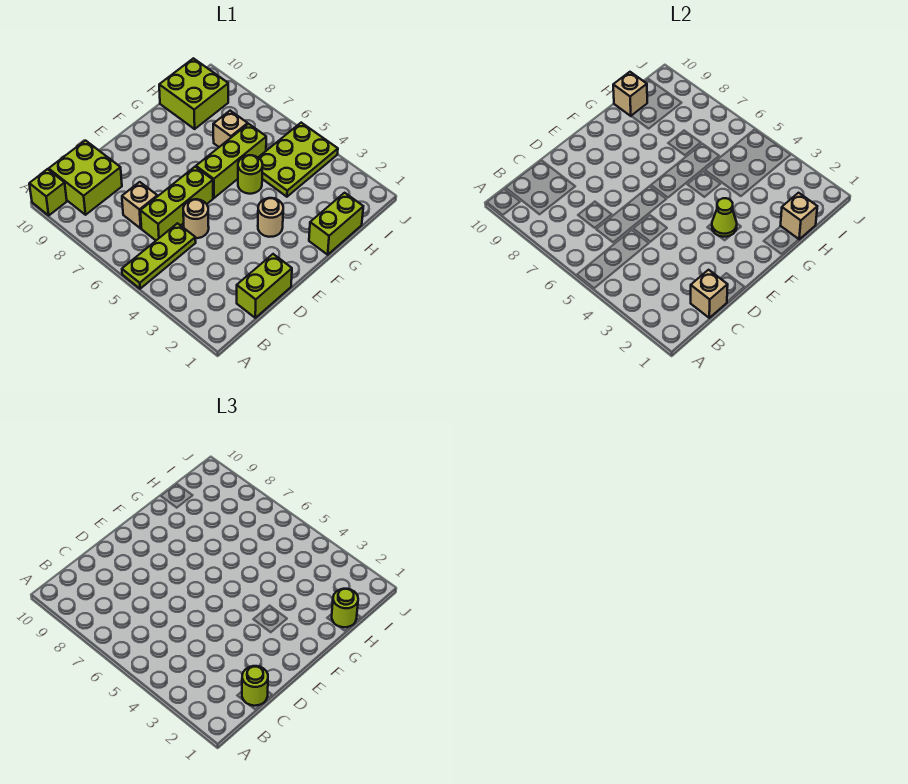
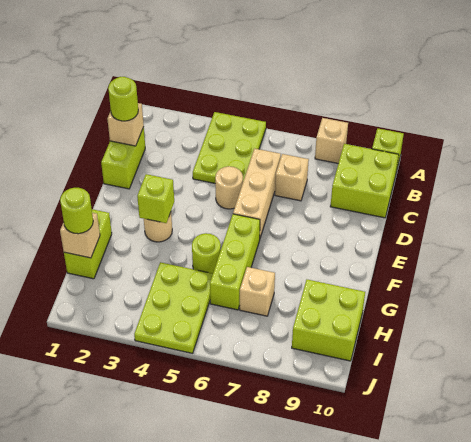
lime plate A5:C5 level 1 -> lime plate A4:C5 level 1
lime brick C6:E6 level 1 -> tan brick C6:E6 level 1
lime cone F3 level 2 -> lime brick F3 level 2
tan brick H10 level 2 -> tan brick A8 level 1

